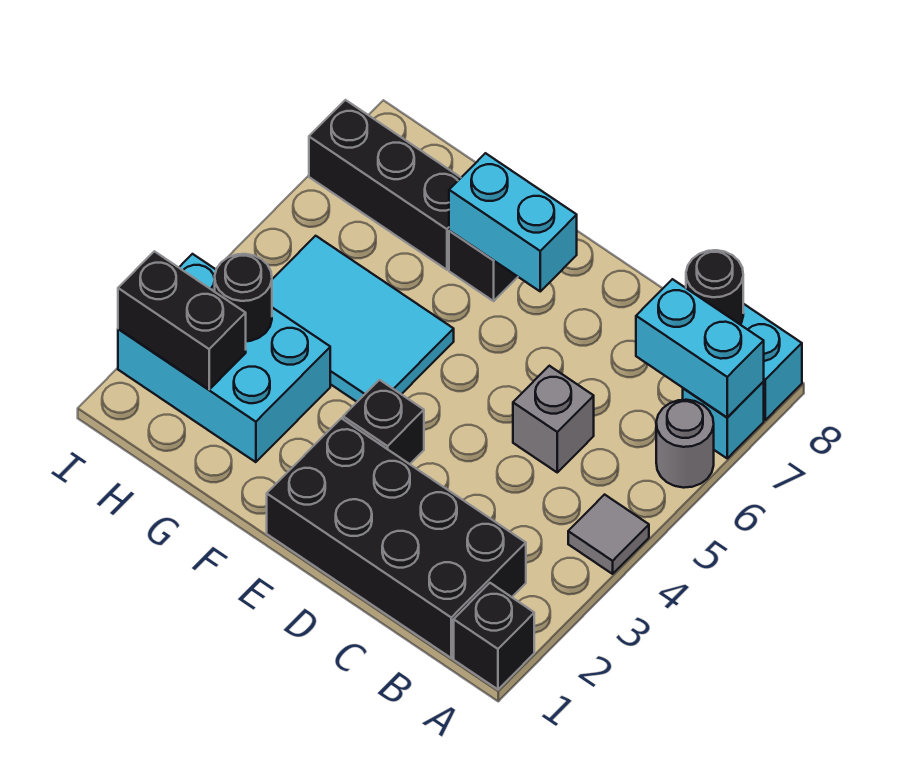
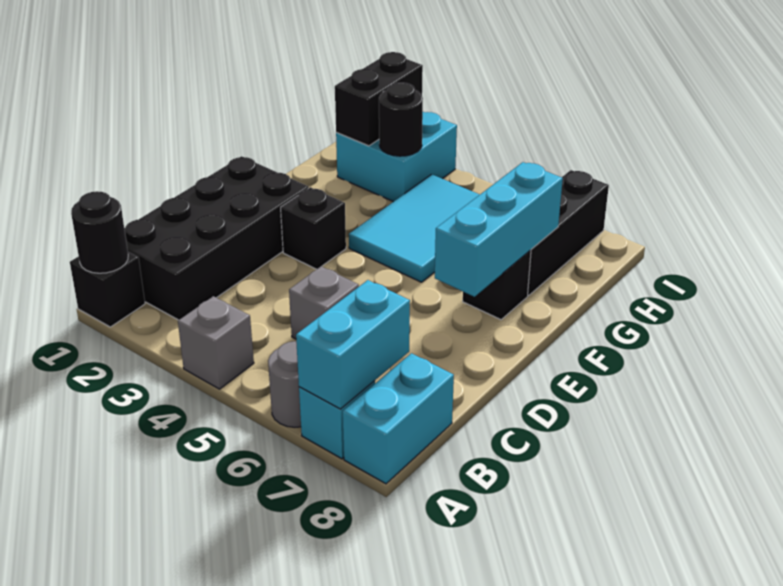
grey tile A4 level 1 -> grey brick A4 level 1
black round brick B8 level 2 -> black round brick A1 level 2
cyan brick E7:F7 level 2 -> cyan brick E7:G7 level 2
cyan brick G2:I3 level 1 -> cyan brick H2:I3 level 1

